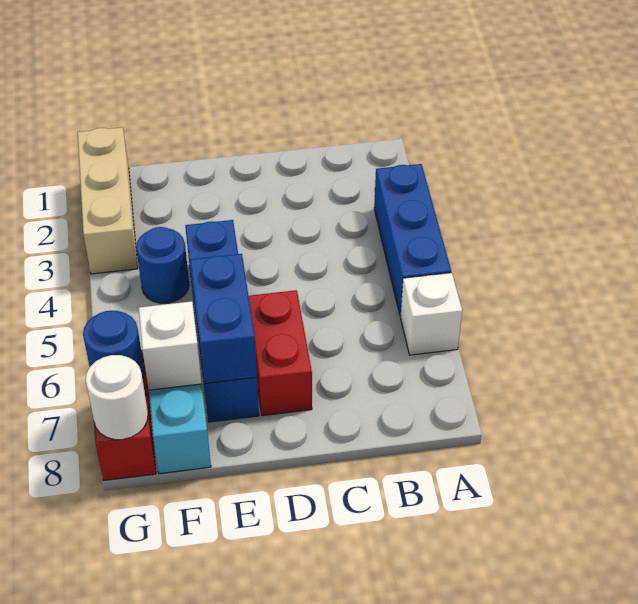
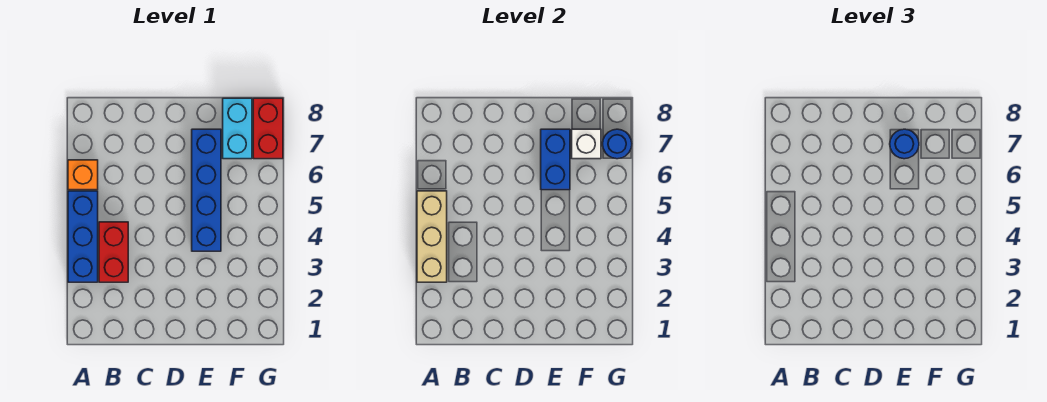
white brick A6 level 1 -> orange brick A6 level 1
red brick D6:D7 level 1 -> red brick B3:B4 level 1
blue round brick F4 level 1 -> blue round brick E7 level 3
tan brick G1:G3 level 1 -> tan brick A3:A5 level 2
white round brick G8 level 2 -> none

